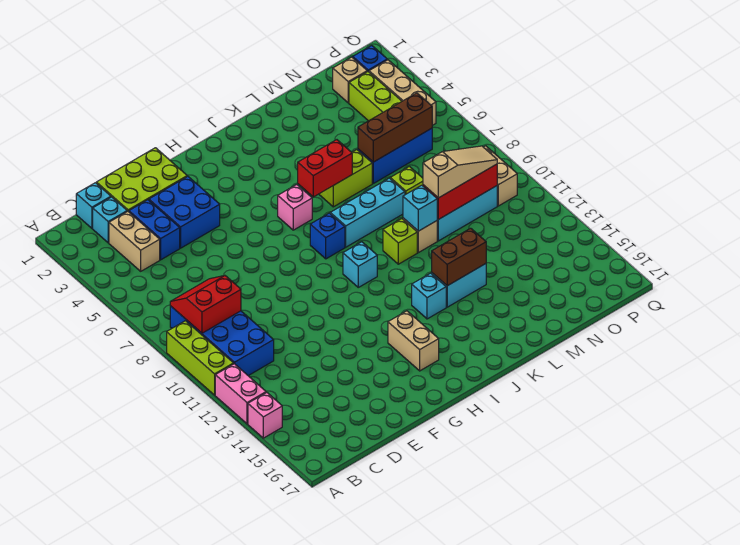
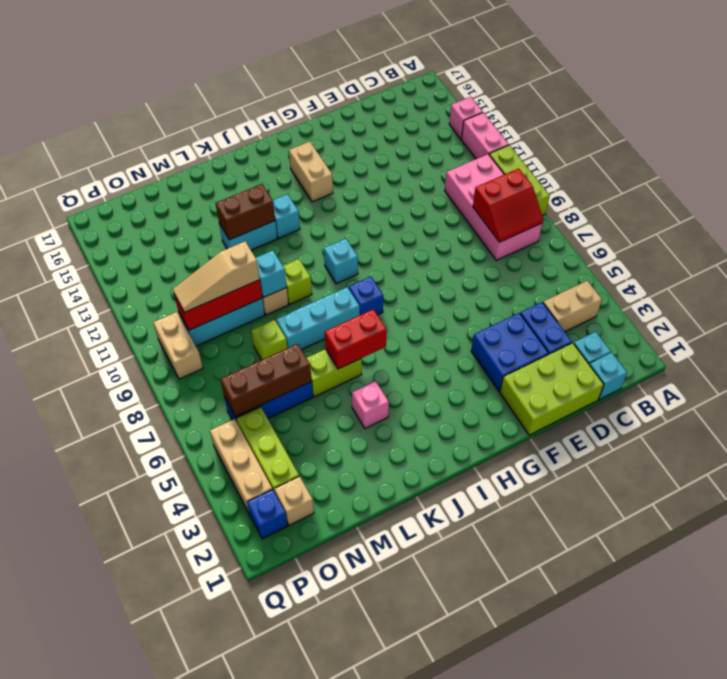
blue brick B8:C11 level 1 -> pink brick B8:C11 level 1
tan brick C3:C4 level 1 -> tan brick B4:C4 level 1
pink brick I6 level 1 -> pink brick K4 level 1

